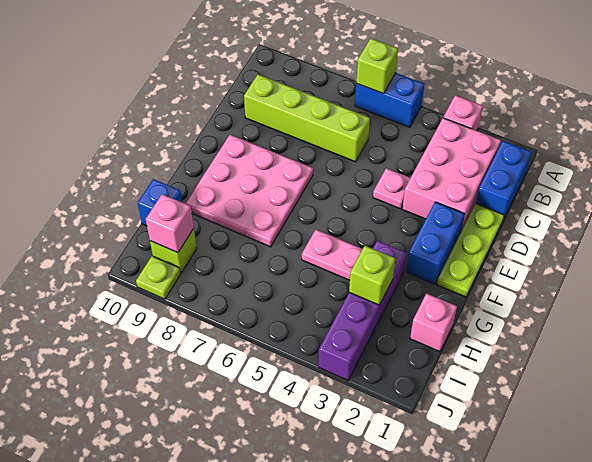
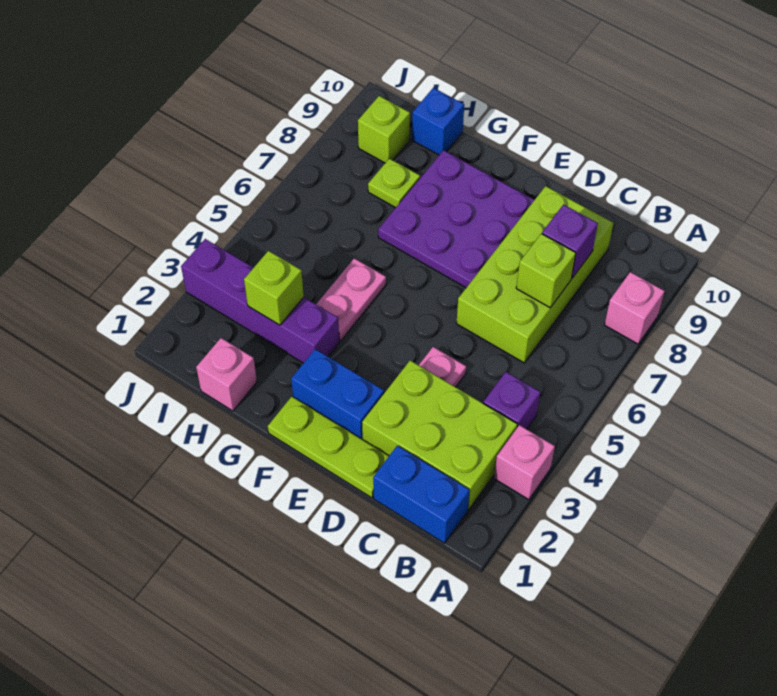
blue brick A5:A6 level 1 -> none
lime brick A6 level 2 -> lime brick C7 level 2
pink brick B2:D3 level 1 -> lime brick B2:D3 level 1
none -> purple brick B4 level 1
lime brick C6:C9 level 1 -> lime brick C6:D9 level 1
none -> purple brick C8 level 2
pink plate E7:G9 level 1 -> purple plate E7:G9 level 1
pink brick I9 level 2 -> pink brick A8 level 1
lime plate J9 level 1 -> lime plate H8 level 1

